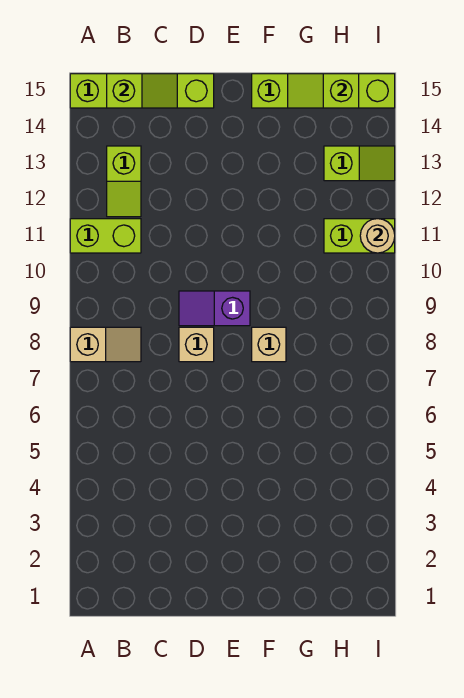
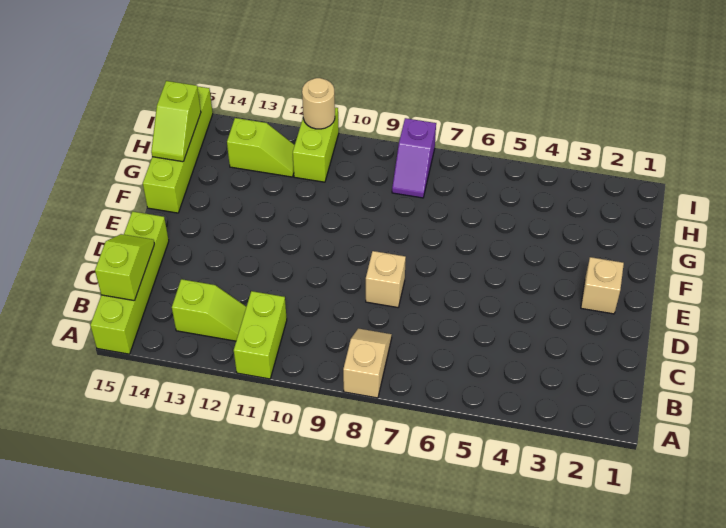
purple slope D9:E9 level 1 top E -> purple slope H8:I8 level 1 top I
tan brick F8 level 1 -> tan brick E2 level 1
lime slope H13:I13 level 1 top H -> lime slope H12:H13 level 1 top 13

